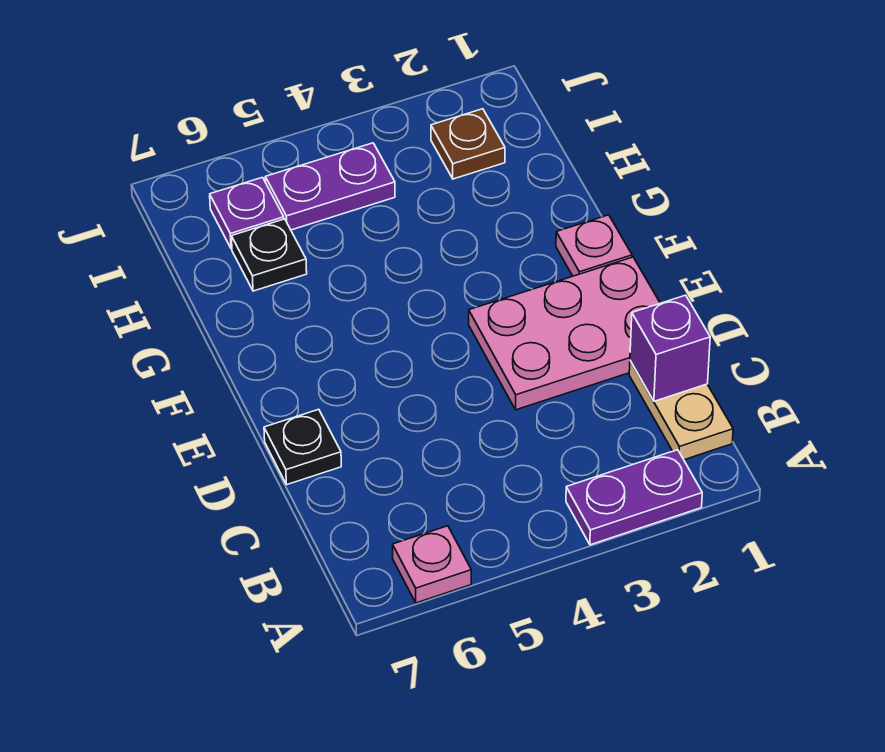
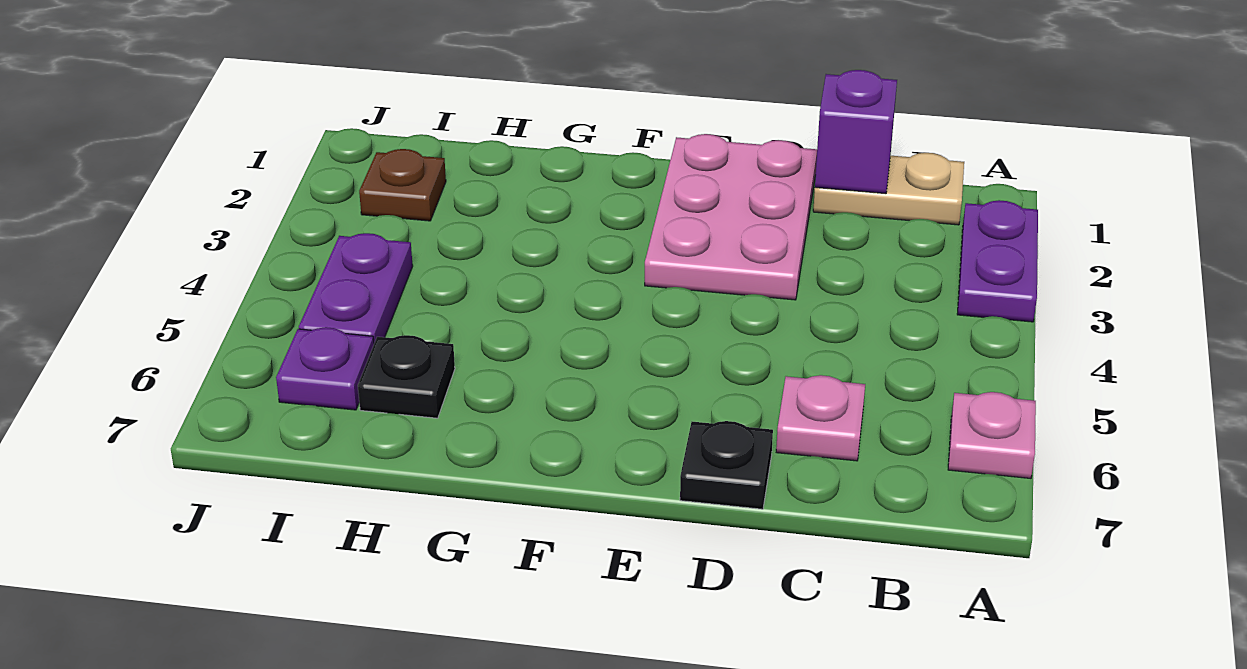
pink plate F1 level 1 -> pink plate C6 level 1

